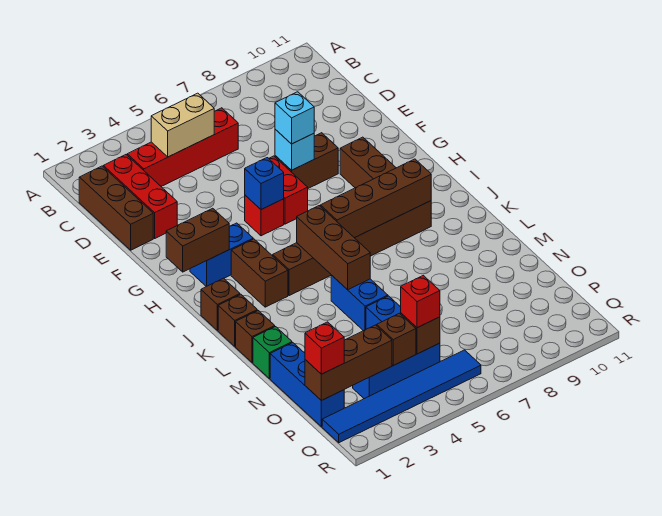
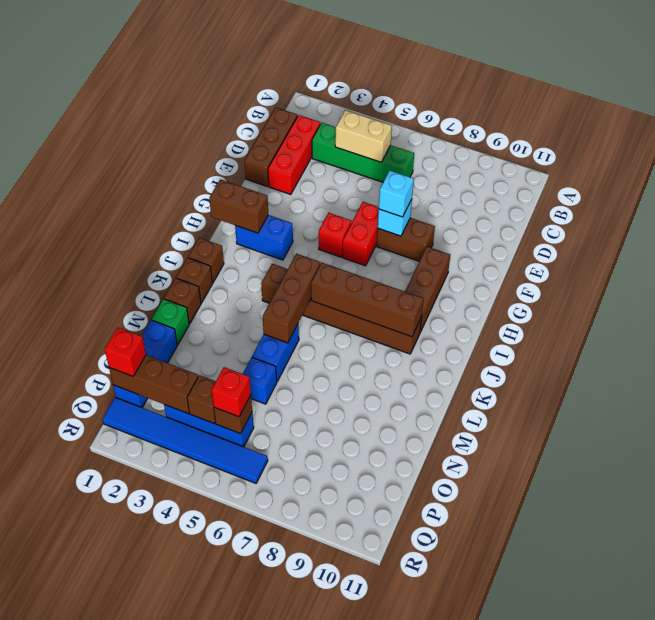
red brick C3:C6 level 1 -> green brick C3:C6 level 1
blue brick G5 level 2 -> none
brown brick I3:J3 level 1 -> none

